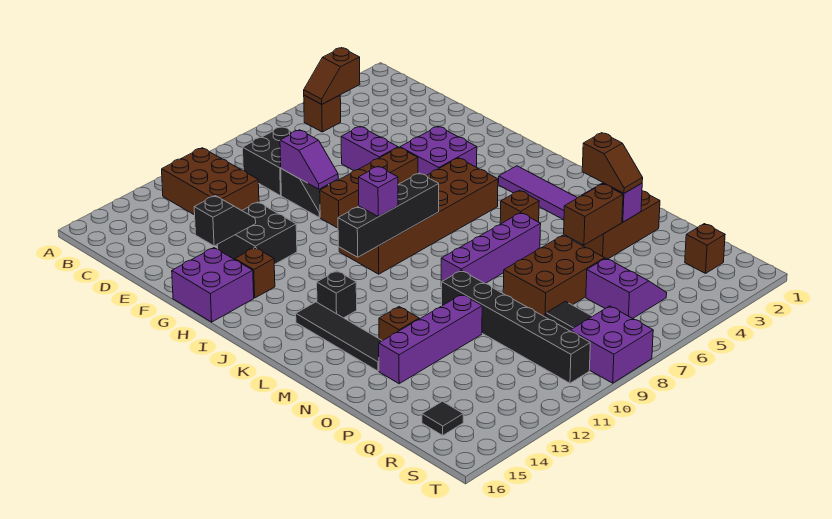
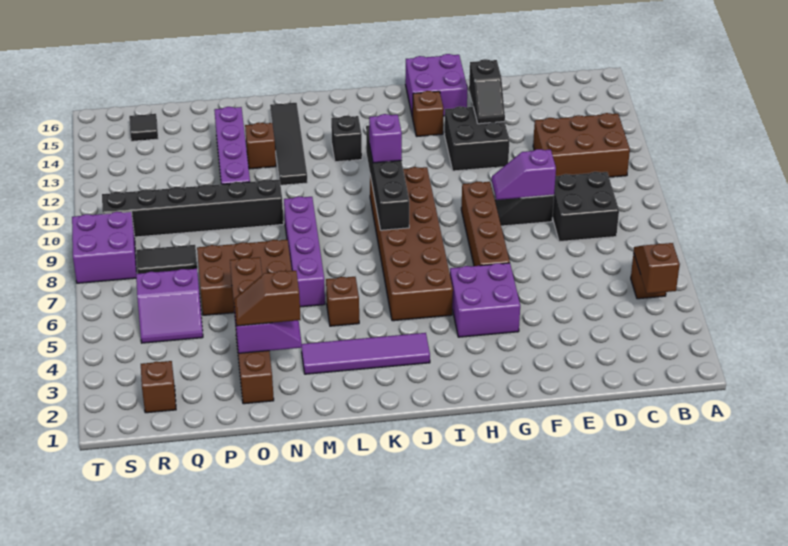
purple brick E6:F6 level 1 -> none
black tile K14:N14 level 1 -> black tile M12:M15 level 1
brown brick O6:P8 level 1 -> brown brick N6:P7 level 1

